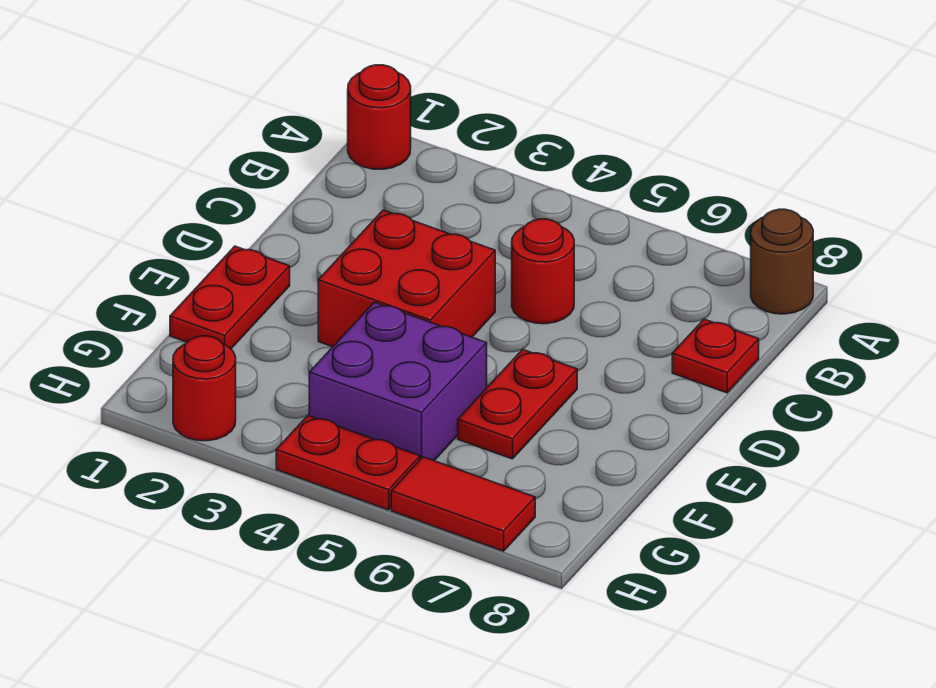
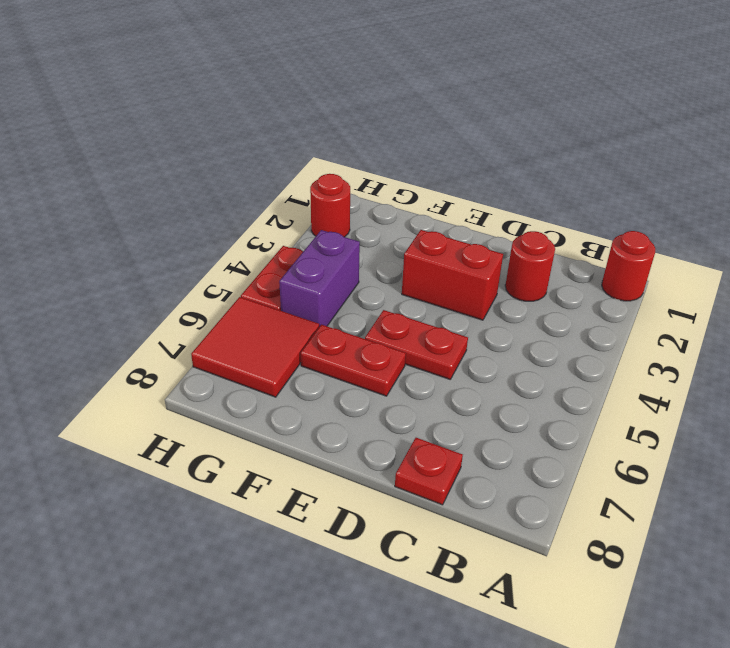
brown round brick A8 level 1 -> none
red round brick C5 level 1 -> red round brick C2 level 1
red brick D3:E4 level 1 -> red brick D3:E3 level 1
red plate E1:F1 level 1 -> red plate D5:E5 level 1
purple brick F4:G5 level 1 -> purple brick G4:G5 level 1
red tile H6:H7 level 1 -> red tile G6:H7 level 1

